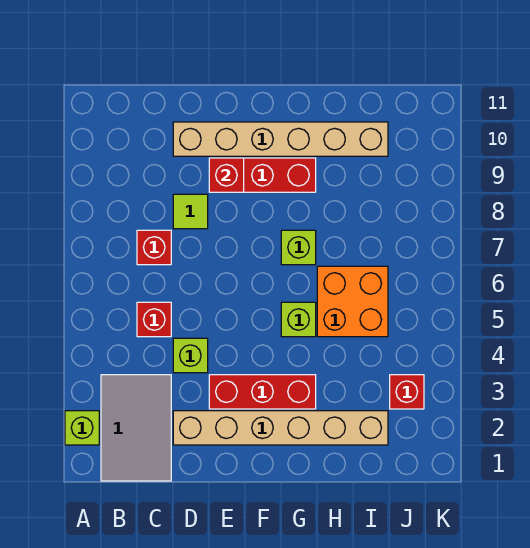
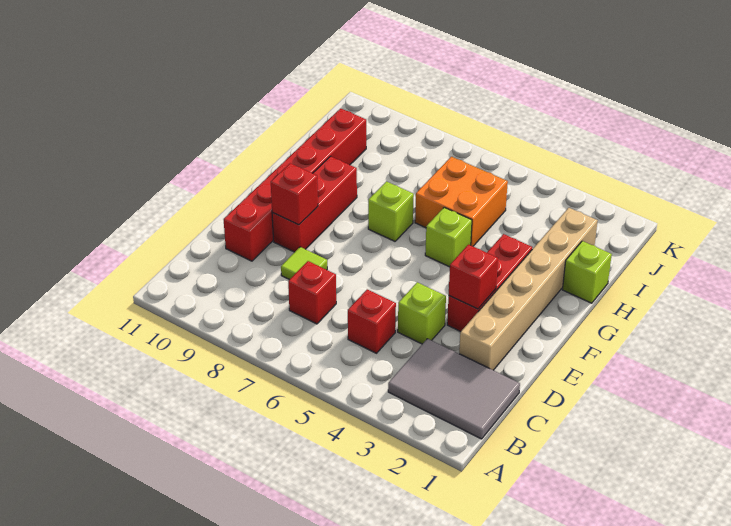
lime brick A2 level 1 -> lime brick H1 level 1
tan brick D10:I10 level 1 -> red brick D10:I10 level 1
red brick J3 level 1 -> red brick E3 level 2

